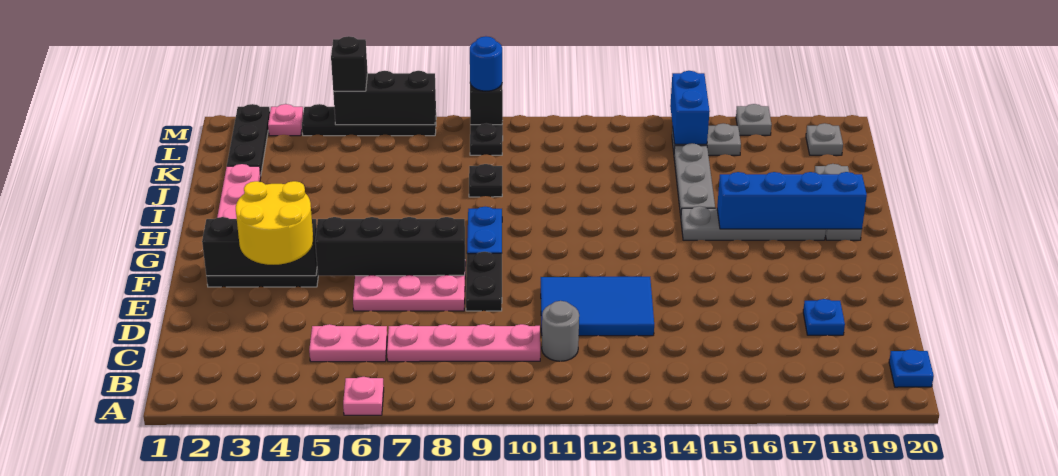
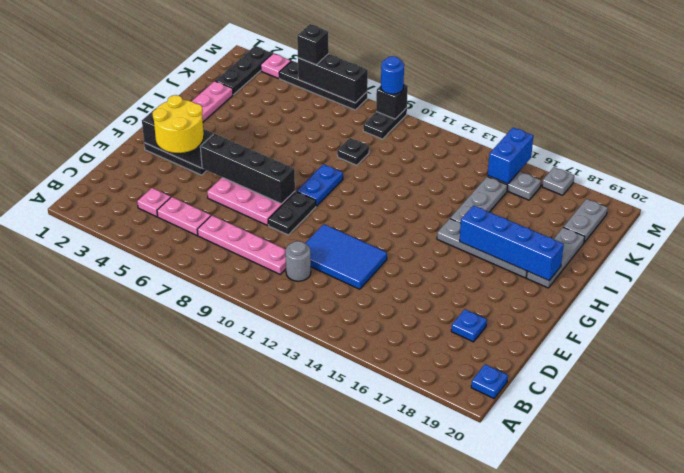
pink plate A6 level 1 -> pink plate C4 level 1
grey plate L19 level 1 -> grey plate K19:L19 level 1

